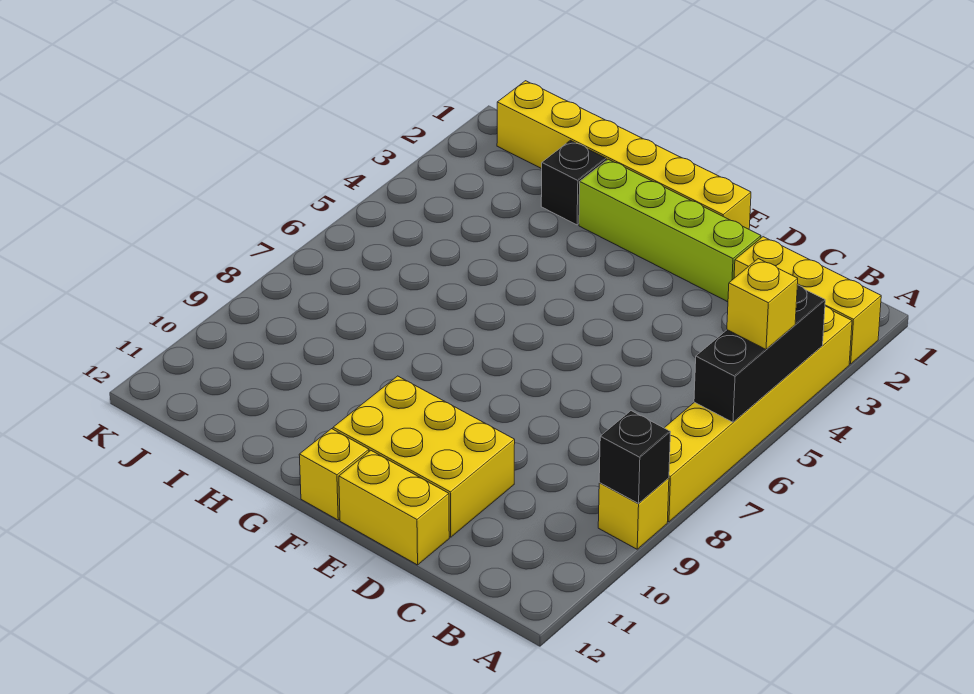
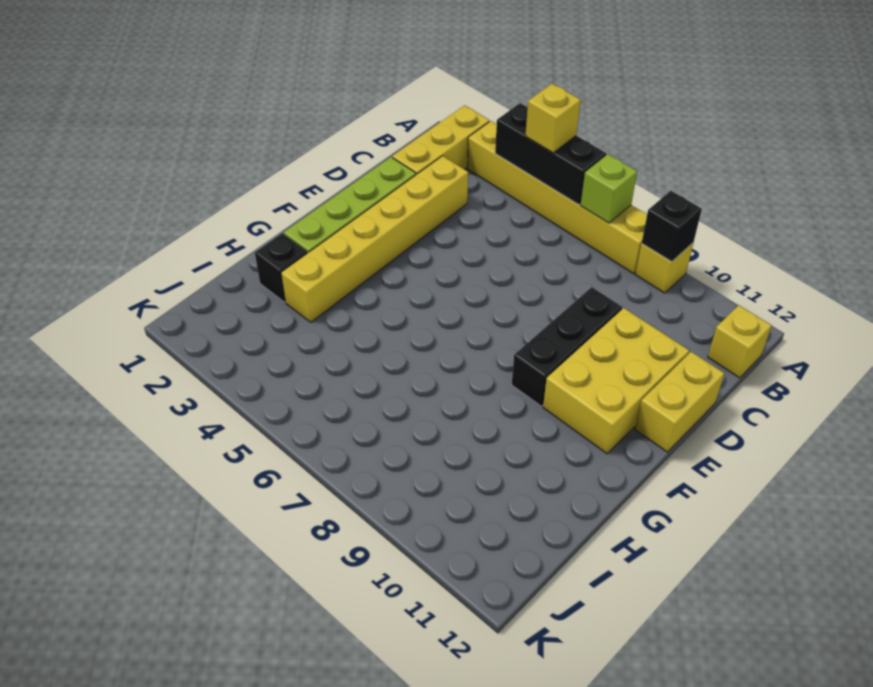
none -> lime brick A7 level 2
none -> black brick D9:F9 level 1
yellow brick E1:J1 level 1 -> yellow brick C3:H3 level 1
yellow brick F12 level 1 -> yellow brick B12 level 1

